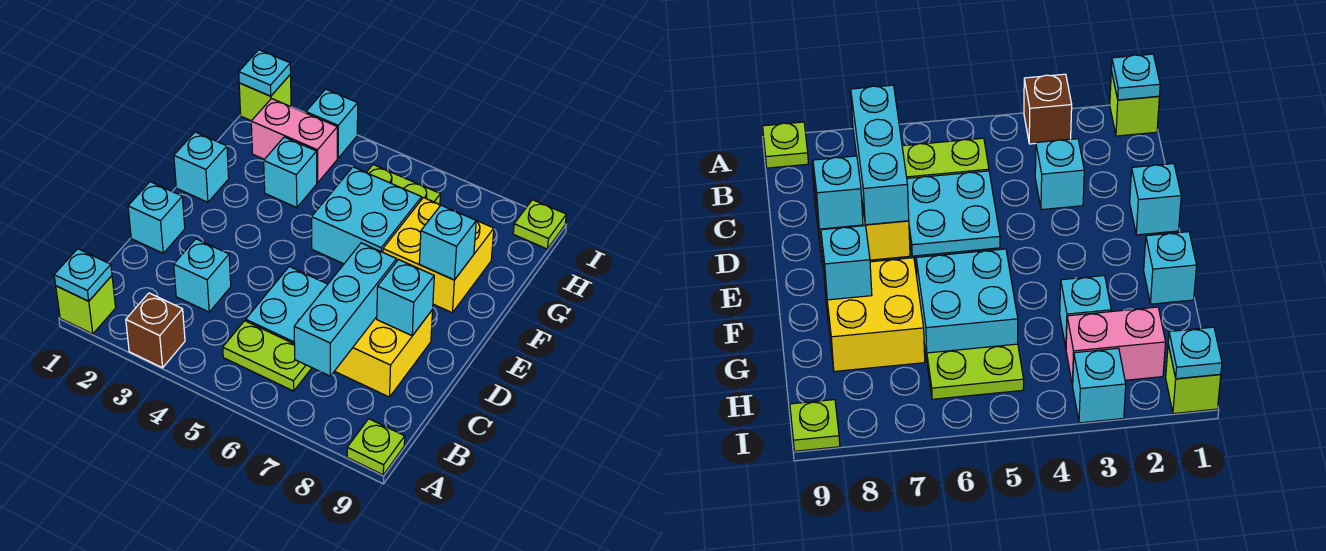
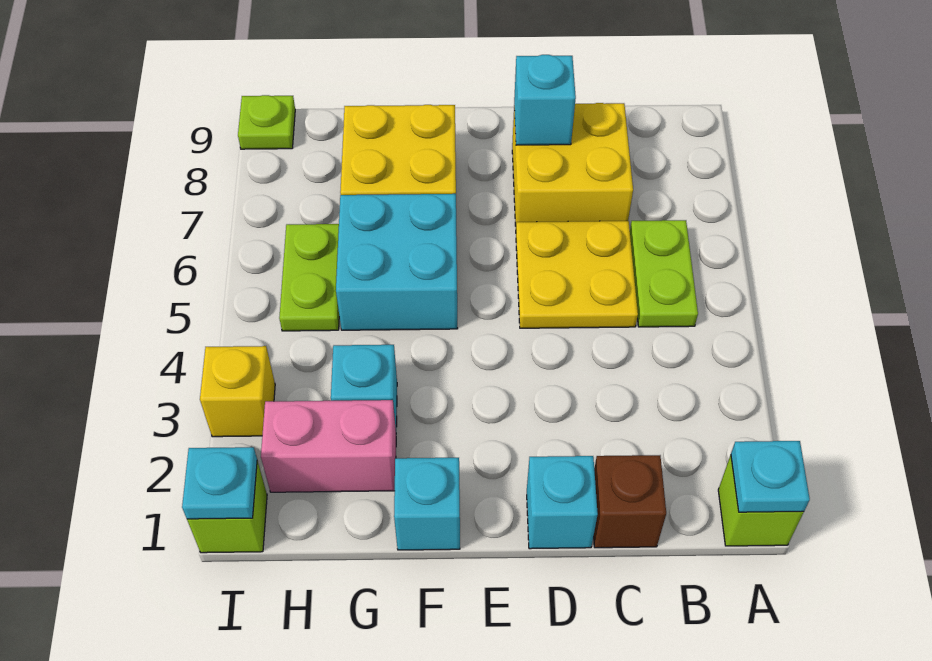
brown brick A3 level 1 -> brown brick C1 level 1
lime plate A9 level 1 -> none
cyan brick B7:D7 level 2 -> none
cyan brick C3 level 1 -> none
cyan plate C5:D6 level 1 -> yellow plate C5:D6 level 1
cyan brick F8 level 2 -> none
pink brick H2:H3 level 1 -> pink brick G2:H2 level 1
cyan brick I3 level 1 -> yellow brick I3 level 1

